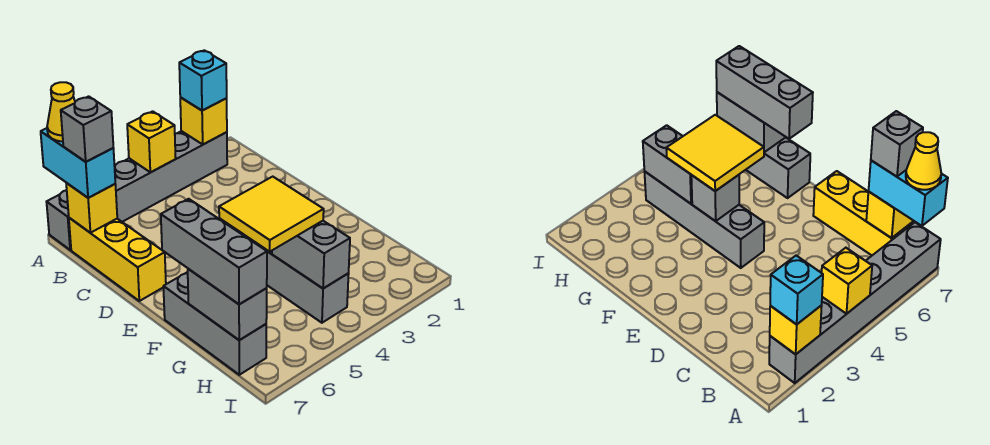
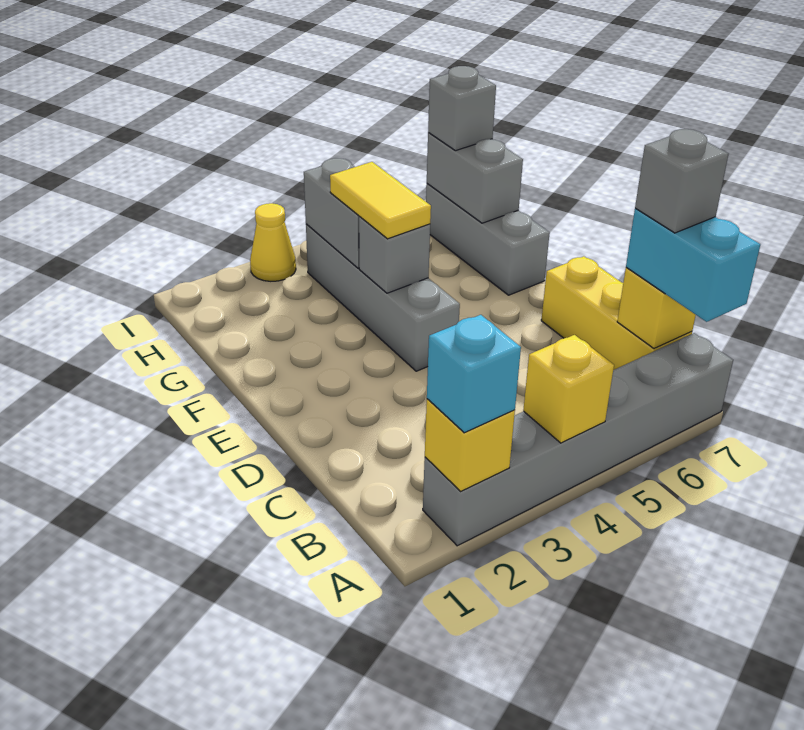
yellow cone A7 level 4 -> yellow cone I3 level 1
yellow tile F4:G5 level 3 -> yellow tile F4:G4 level 3
grey brick F7:H7 level 3 -> grey brick H7 level 3

